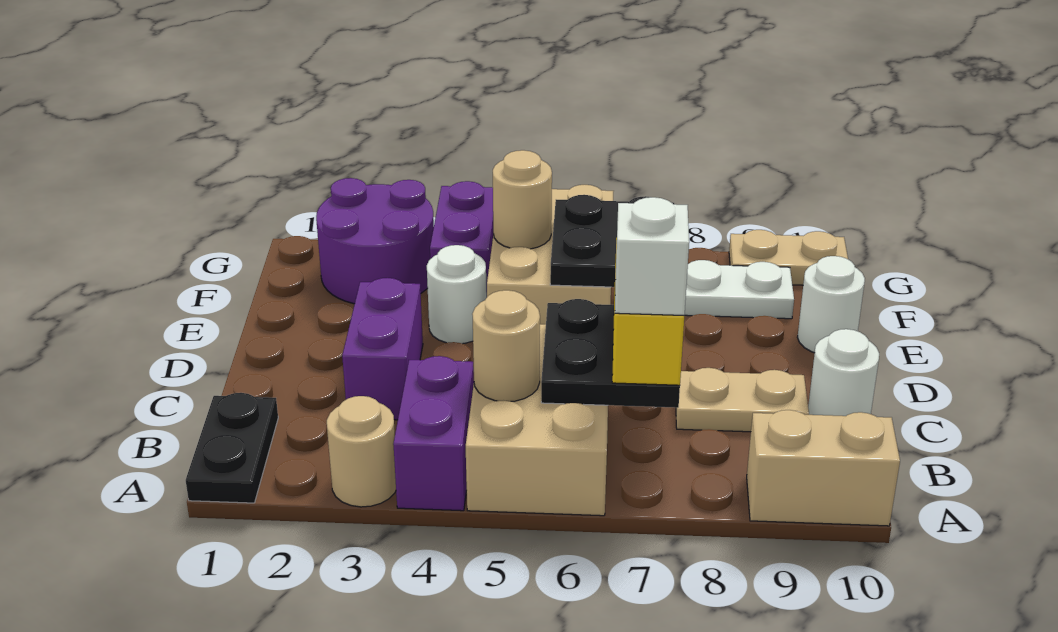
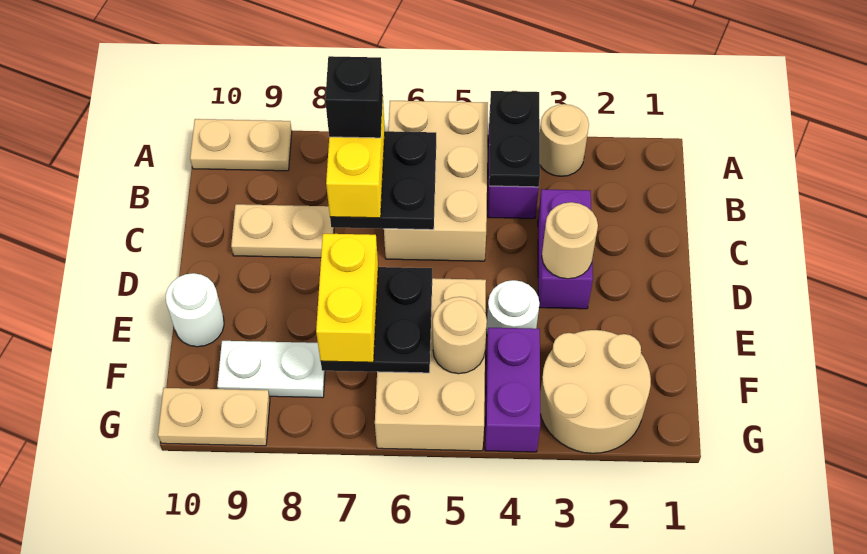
black plate A1:B1 level 1 -> black plate A4:B4 level 2
tan brick A9:A10 level 1 -> tan plate A9:A10 level 1
tan round brick B5 level 2 -> tan round brick D3 level 2
white brick B7 level 4 -> black brick B7 level 4
white round brick C10 level 1 -> none
none -> yellow brick E7:F7 level 3
purple round brick F2:G3 level 1 -> tan round brick F2:G3 level 1

